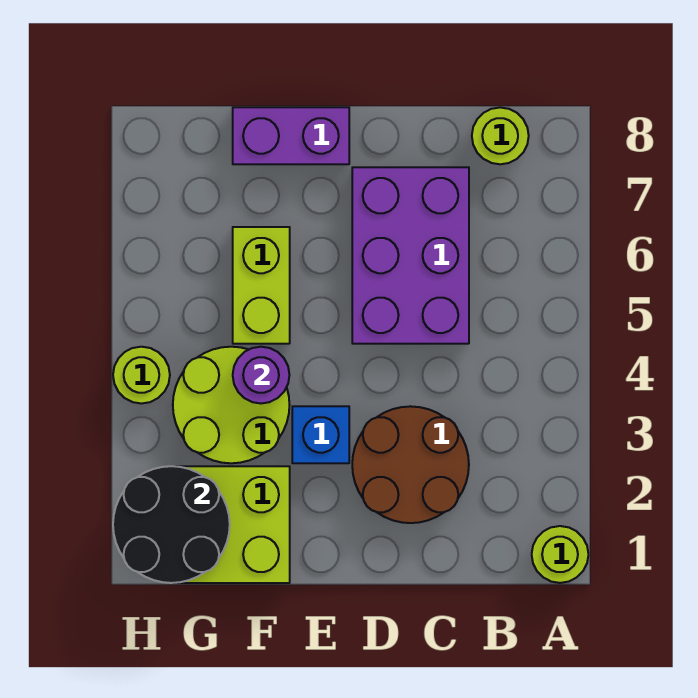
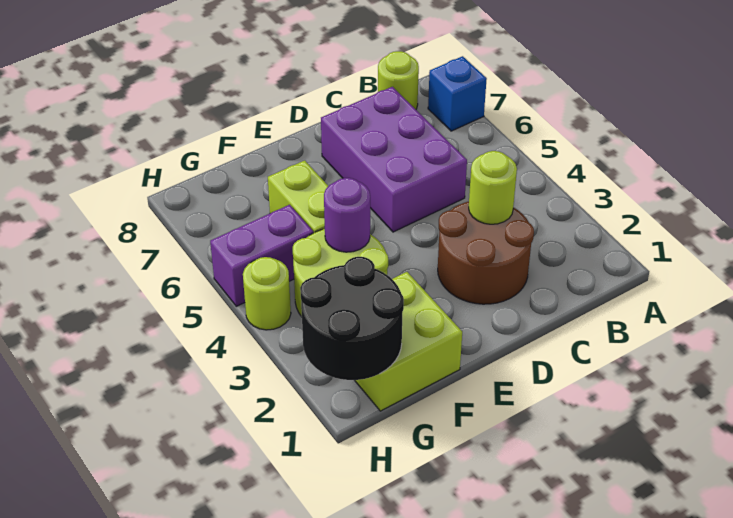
lime round brick A1 level 1 -> lime round brick C3 level 2
blue brick E3 level 1 -> blue brick A7 level 1
purple brick E8:F8 level 1 -> purple brick G5:H5 level 1

